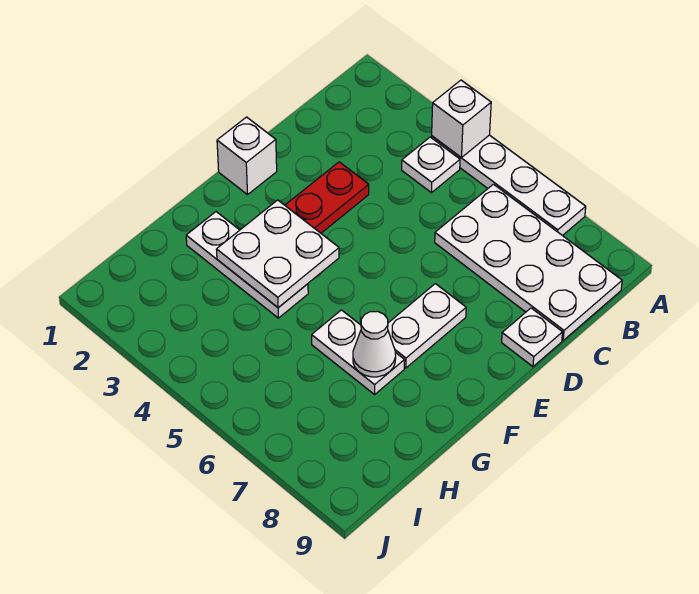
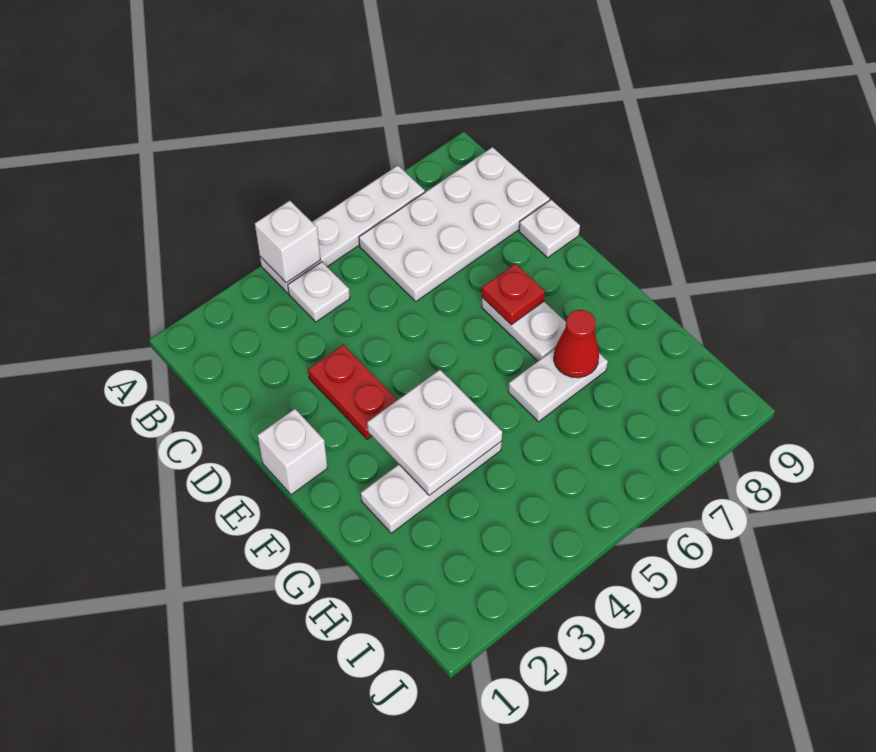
none -> red plate E7 level 2
white cone G7 level 2 -> red cone G7 level 2

